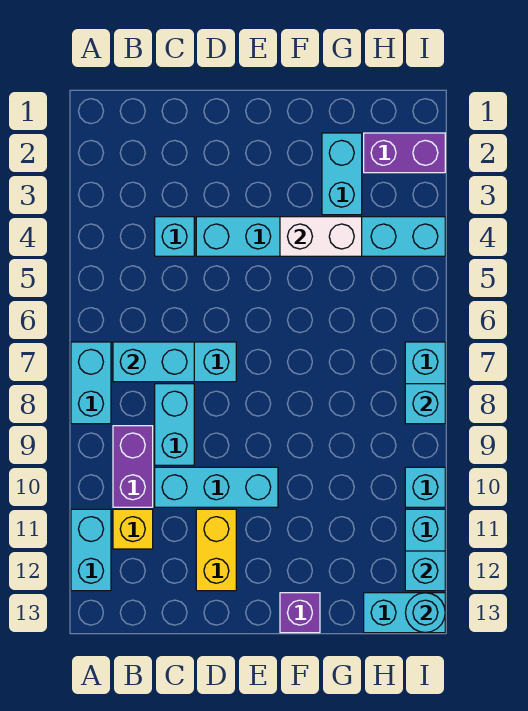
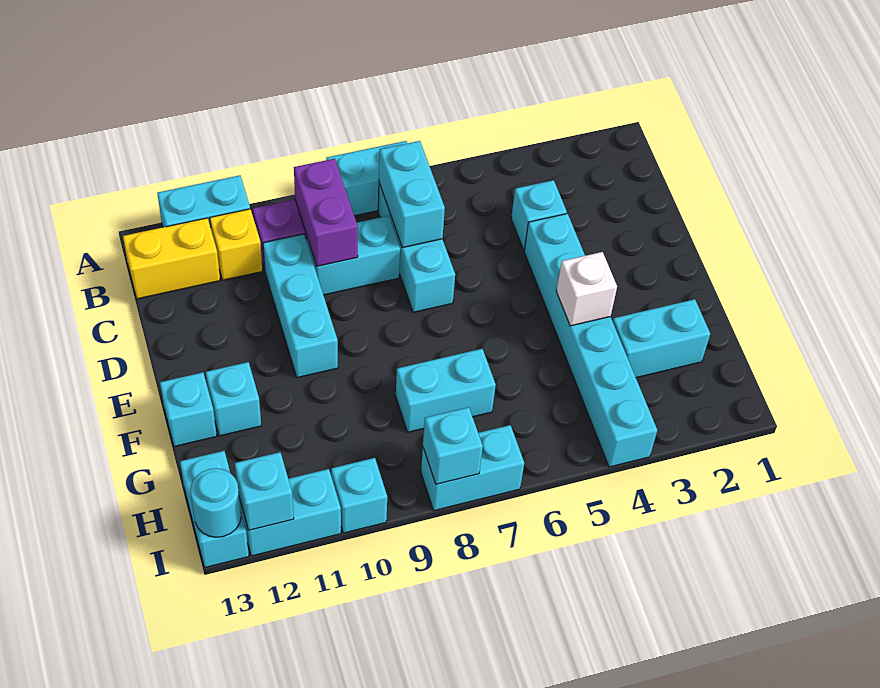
yellow brick D11:D12 level 1 -> yellow brick B12:B13 level 1
white brick F4:G4 level 2 -> white brick F4 level 2
none -> cyan brick F12 level 1
purple brick F13 level 1 -> cyan brick F13 level 1
none -> cyan brick G7:G8 level 1
purple brick H2:I2 level 1 -> purple brick B9:C9 level 2

